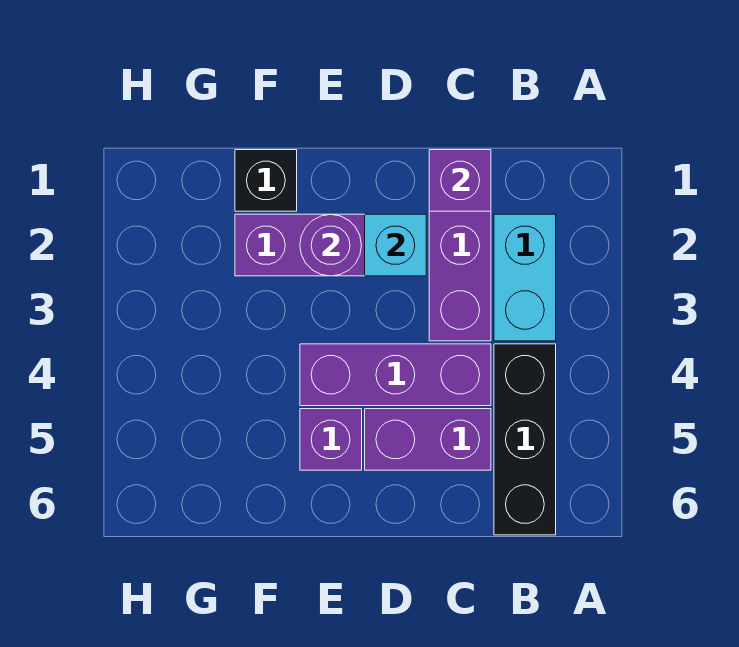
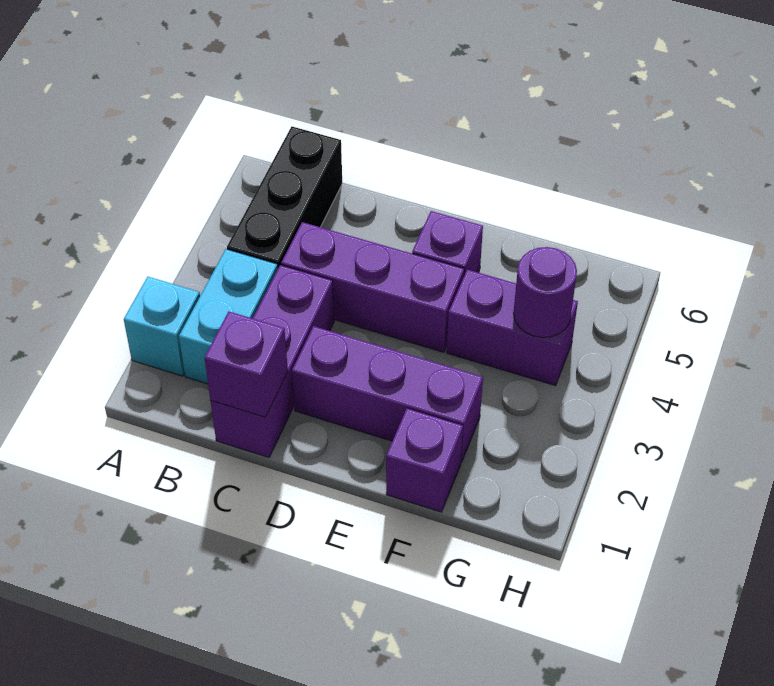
purple brick C5:D5 level 1 -> purple brick F4:G4 level 1
cyan brick D2 level 2 -> cyan brick A2 level 1
purple round brick E2 level 2 -> purple round brick G4 level 2
black brick F1 level 1 -> purple brick F1 level 1

